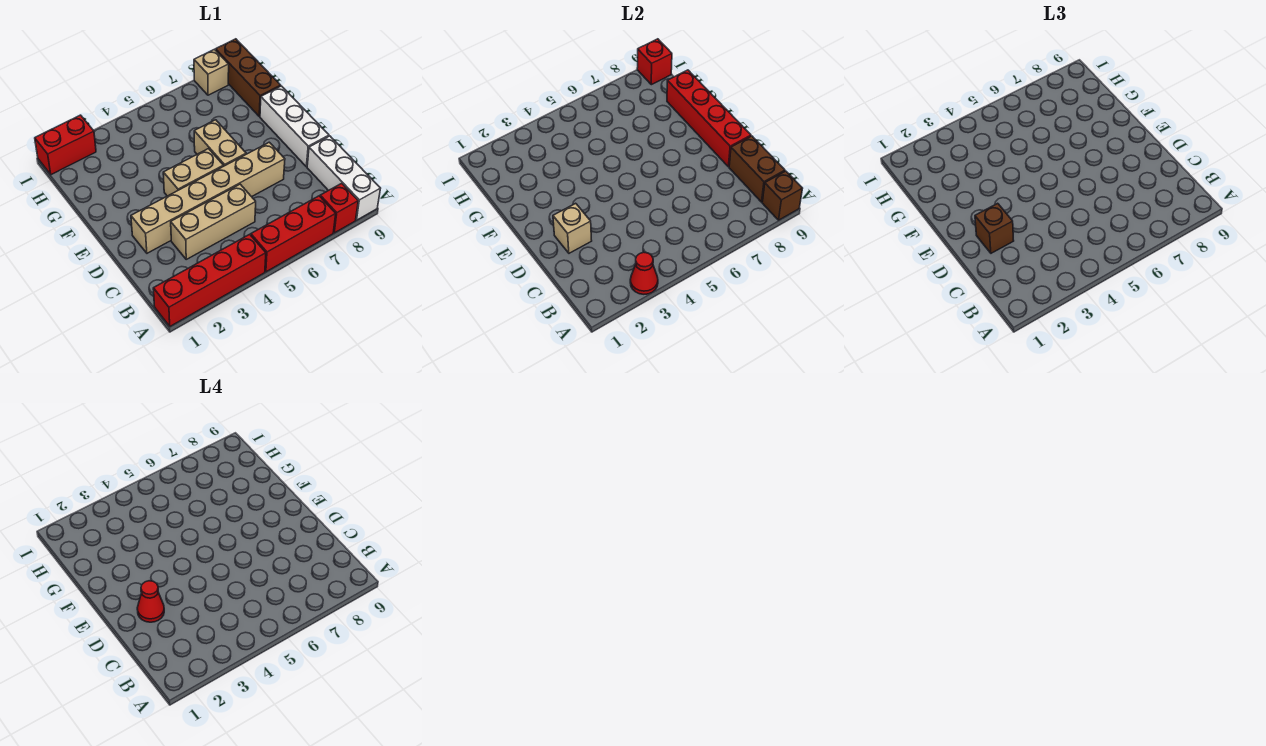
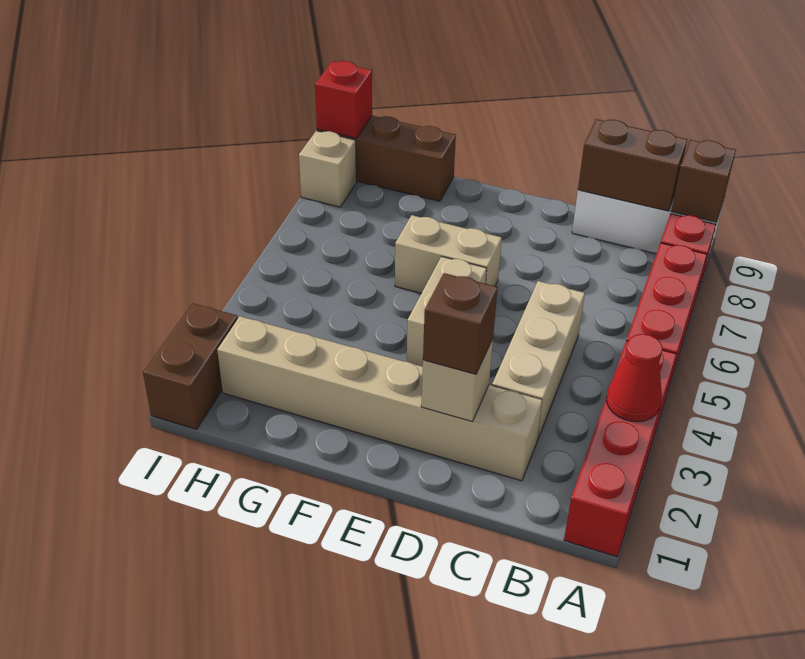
tan brick D2:D7 level 1 -> tan brick C2:H2 level 1
red cone D2 level 4 -> none
white brick D9:F9 level 1 -> none
red brick D9:G9 level 2 -> none
red brick I1:I2 level 1 -> brown brick I1:I2 level 1

